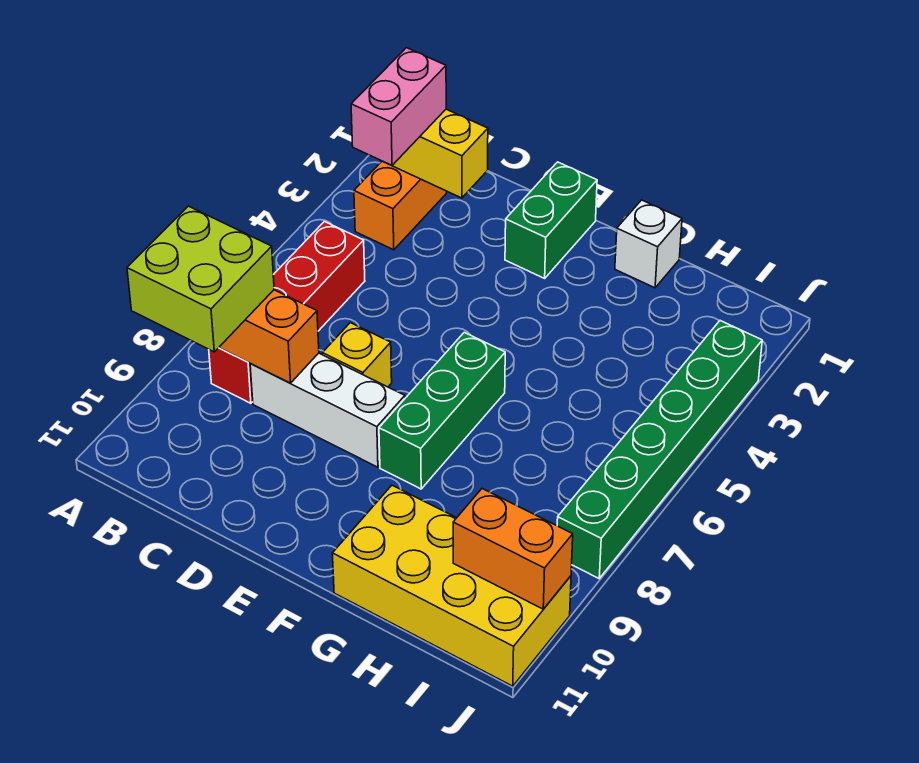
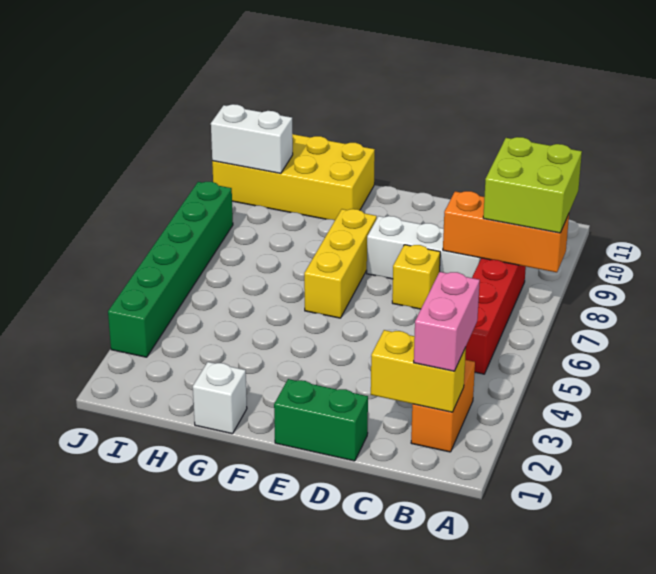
green brick E1:E2 level 1 -> green brick D1:E1 level 1
green brick F6:F8 level 1 -> yellow brick F6:F8 level 1
orange brick I10:J10 level 2 -> white brick I10:J10 level 2

